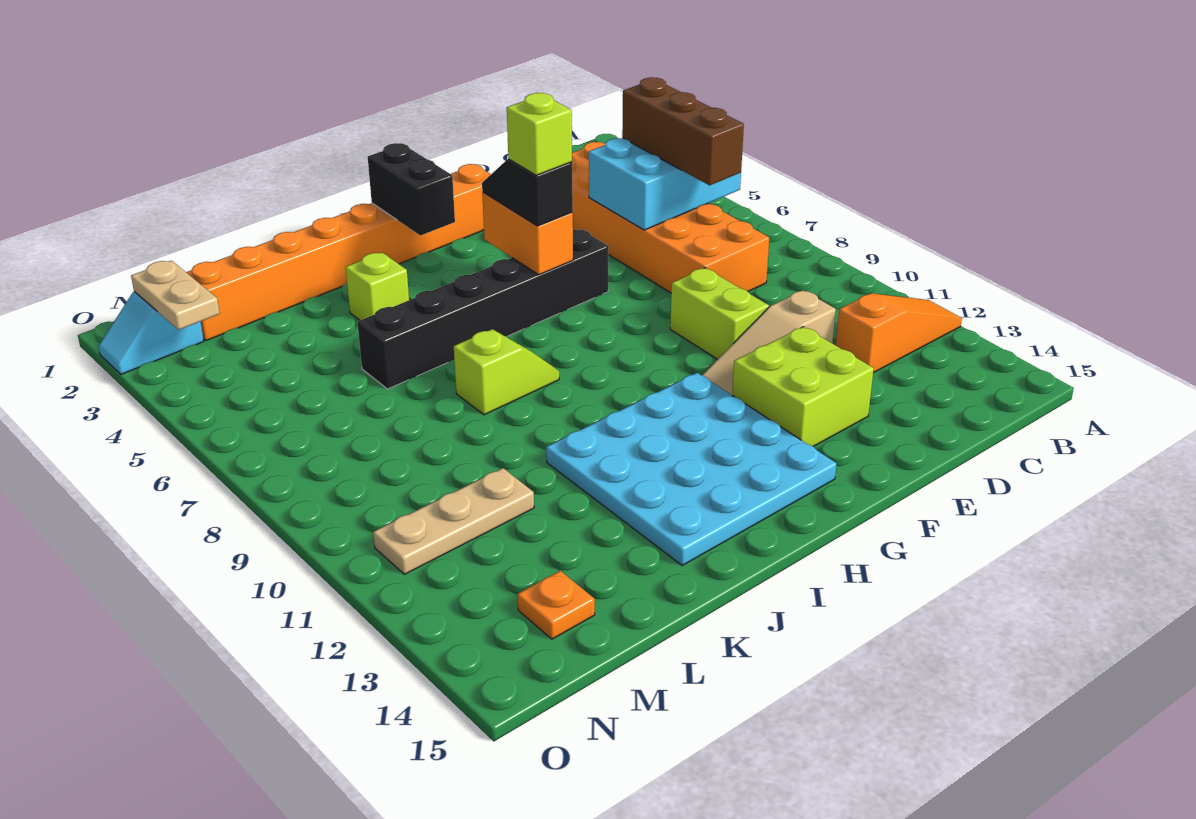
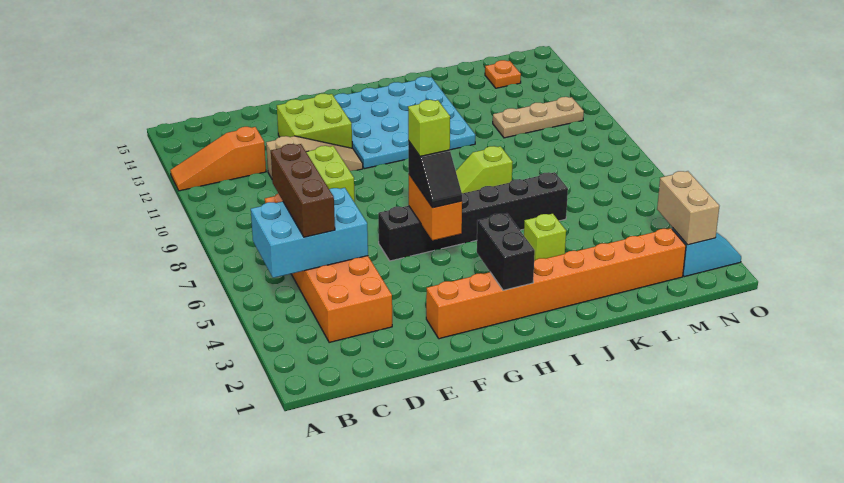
tan plate N2:N3 level 2 -> tan brick N2:N3 level 2

